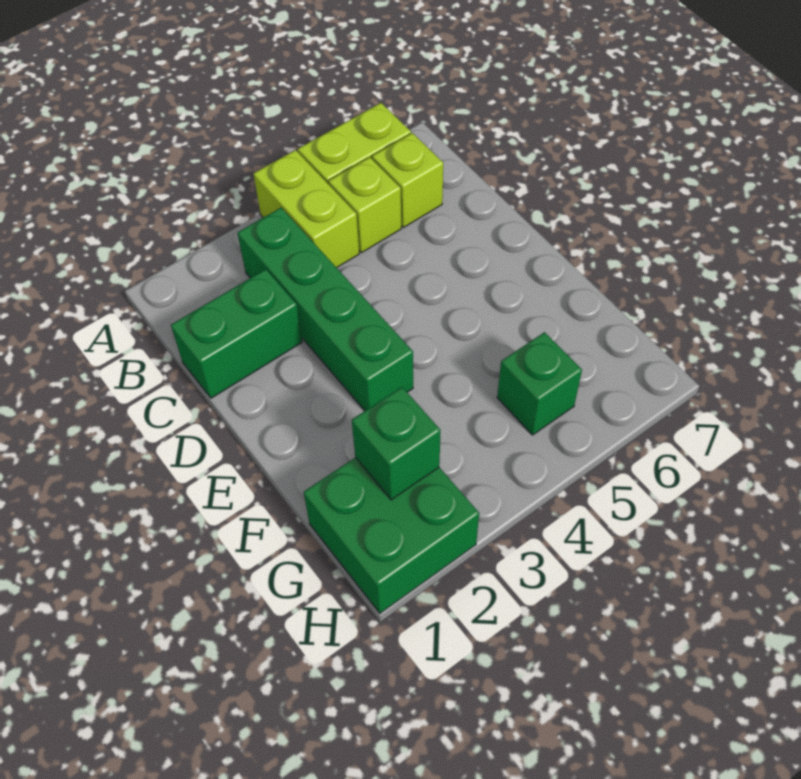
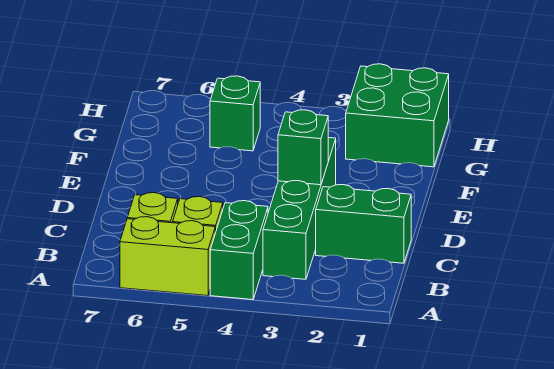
lime brick A4:B4 level 1 -> green brick A4:B4 level 1
green brick G2 level 2 -> green brick D3 level 2

